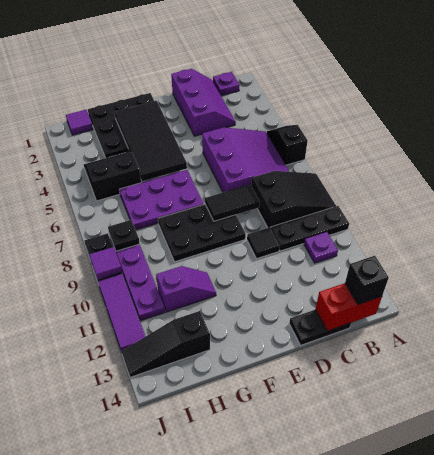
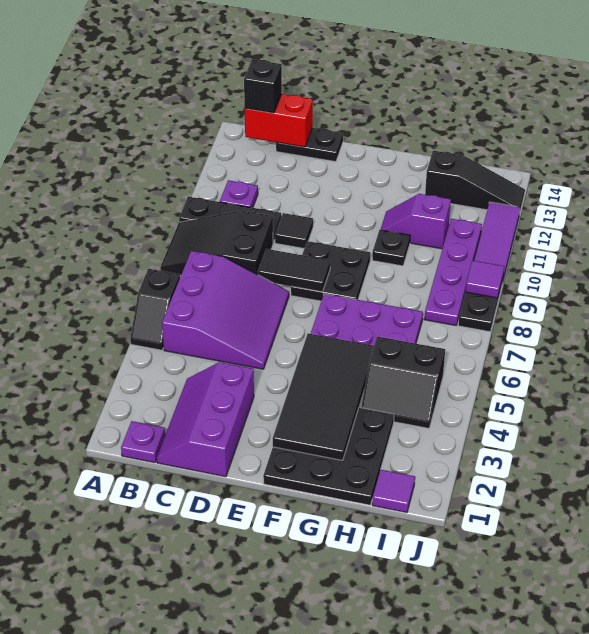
purple slope B5:D7 level 1 top D -> purple slope B5:D7 level 1 top B
black plate E8:G9 level 1 -> black plate E8:F9 level 1
black plate I8 level 2 -> black plate G10 level 1

